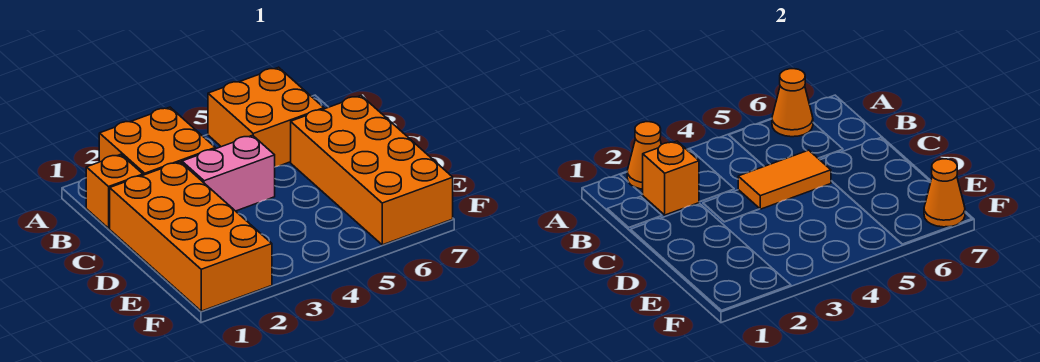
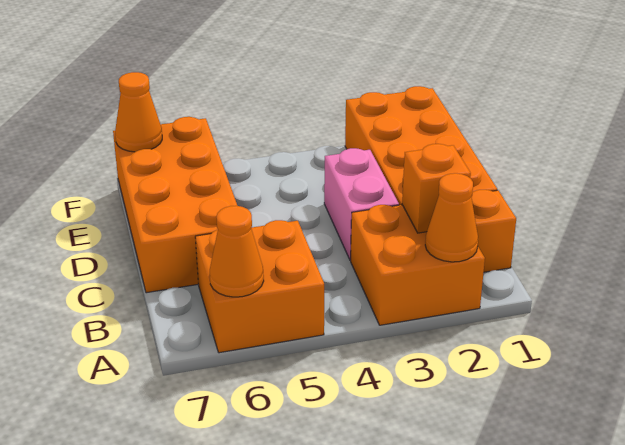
pink brick C3:C4 level 1 -> pink brick C3:D3 level 1
orange tile C4:C5 level 2 -> none

